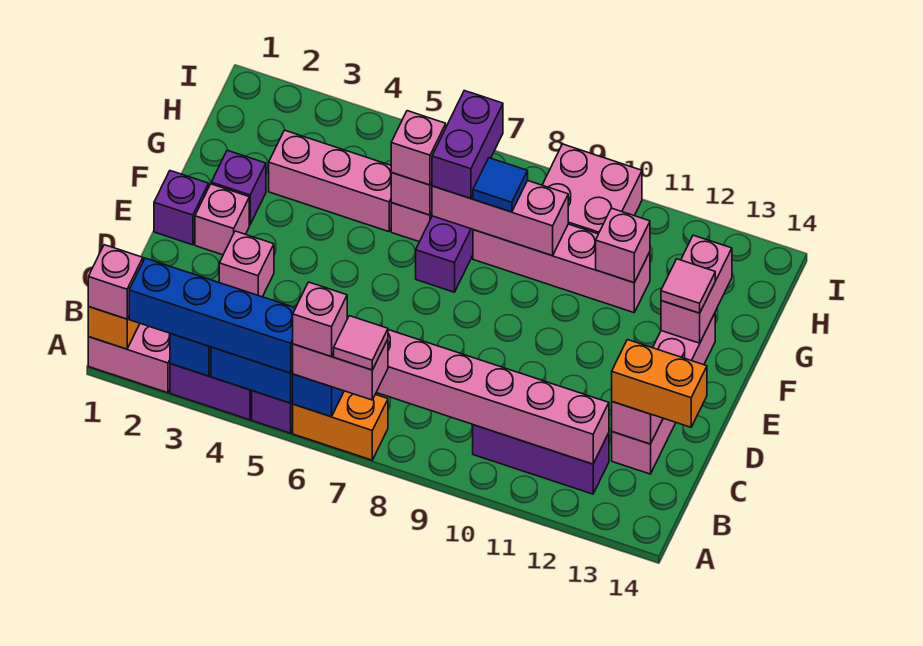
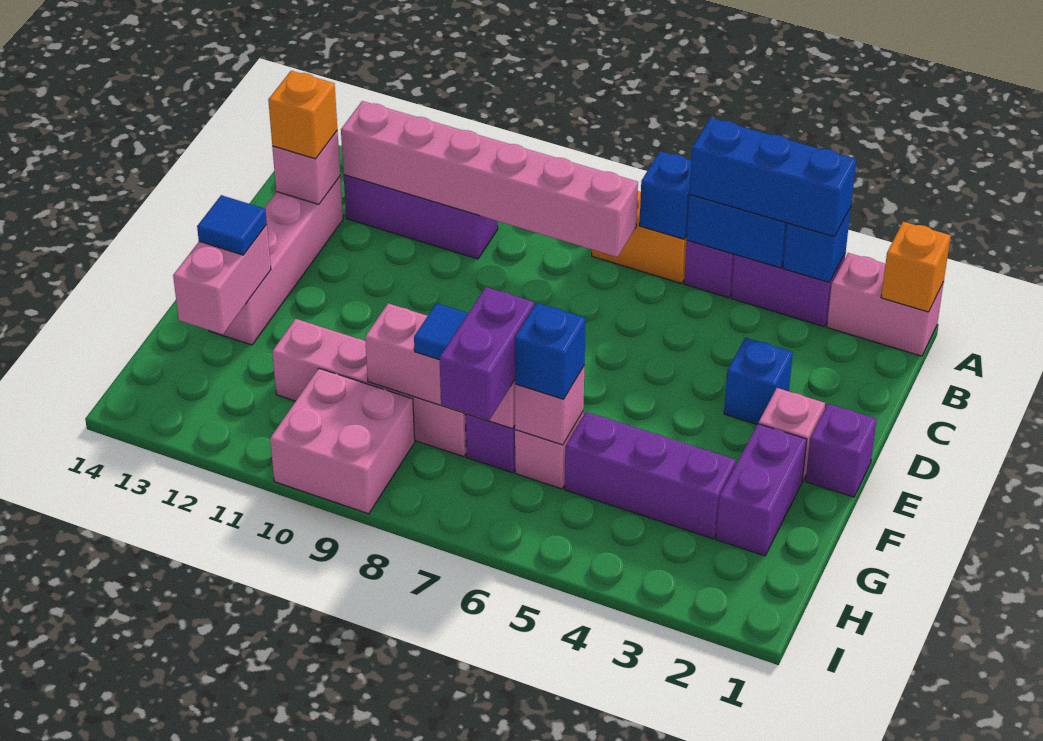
pink brick A1 level 3 -> none
blue brick A2:A5 level 3 -> blue brick A3:A5 level 3
pink brick A6:A7 level 3 -> none
pink brick A6 level 4 -> none
pink tile A7 level 4 -> none
orange brick C13:C14 level 3 -> orange brick C13 level 3
pink brick D3 level 1 -> blue brick D3 level 1
purple brick F2 level 1 -> purple brick F2:G2 level 1
pink tile F13 level 3 -> blue tile F13 level 3
pink brick G3:G5 level 1 -> purple brick G3:G5 level 1
pink brick G6 level 3 -> blue brick G6 level 3
pink brick G11 level 2 -> none

